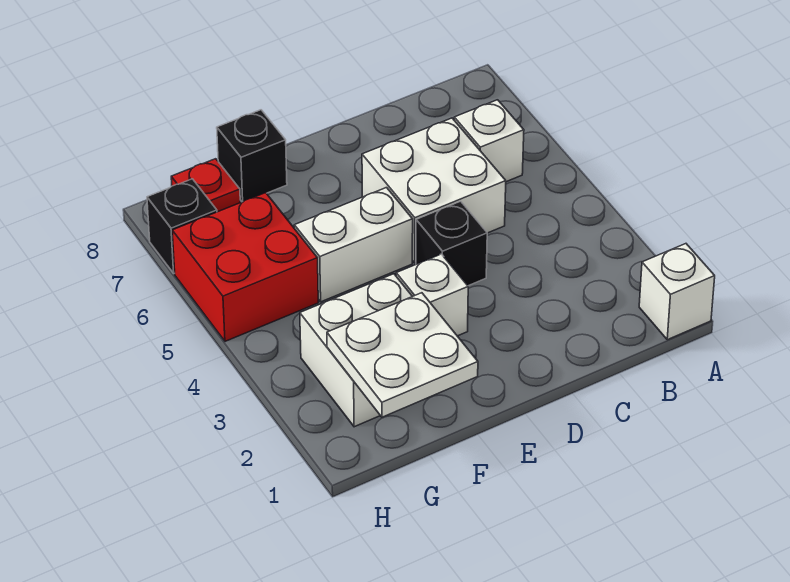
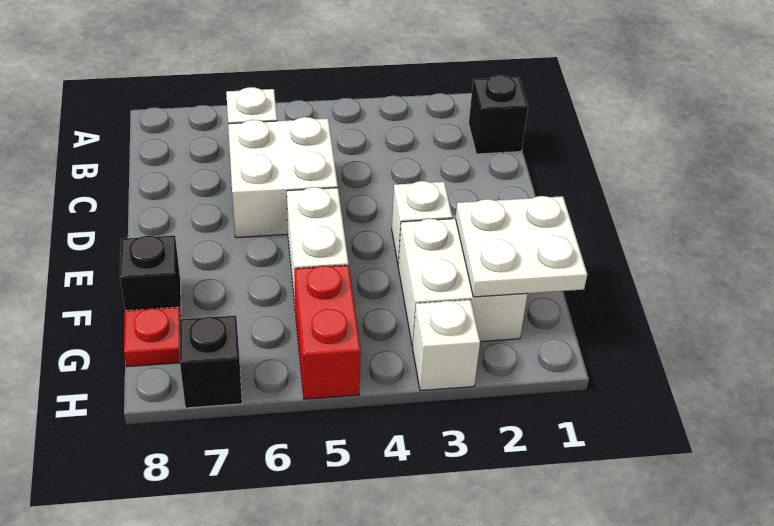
white brick A1 level 1 -> white brick H3 level 1
black brick D4 level 1 -> black brick B1 level 1
red brick G5:H6 level 1 -> red brick G5:H5 level 1

